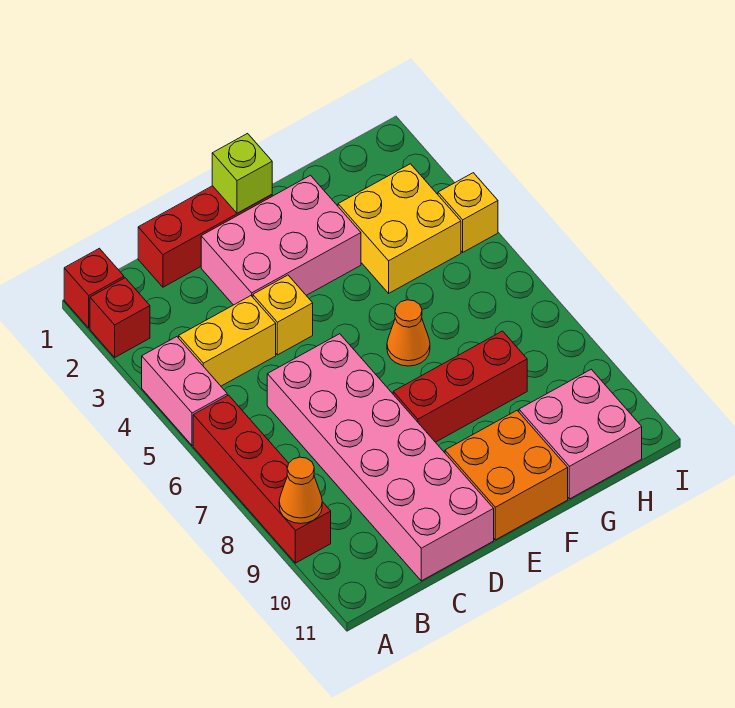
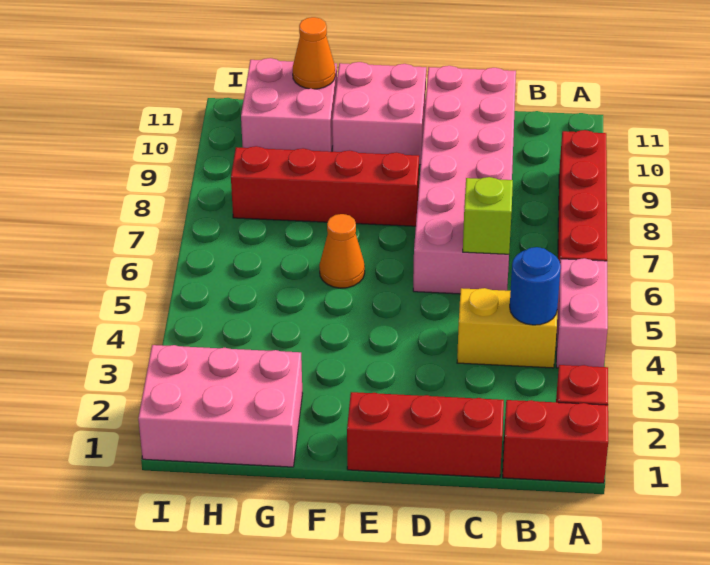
red brick A1 level 1 -> red brick A1:B1 level 1
orange cone A9 level 2 -> orange cone G11 level 2
none -> blue round brick B4 level 2
pink brick D2:F3 level 1 -> pink brick G1:I2 level 1
yellow brick D4 level 1 -> none
lime brick E1 level 2 -> lime brick C6 level 2
red brick E8:G8 level 1 -> red brick E8:H8 level 1
orange brick E10:F11 level 1 -> pink brick E10:F11 level 1
yellow brick G3:H4 level 1 -> none
yellow brick I4 level 1 -> none

